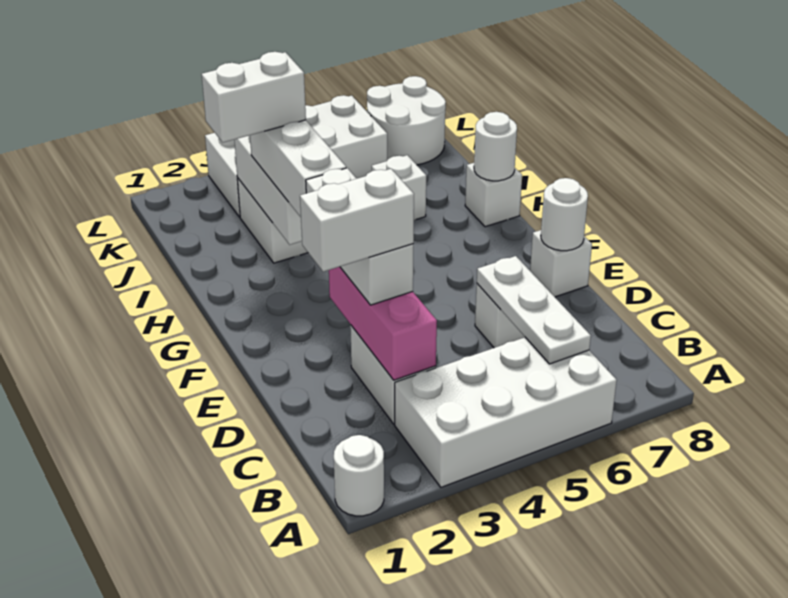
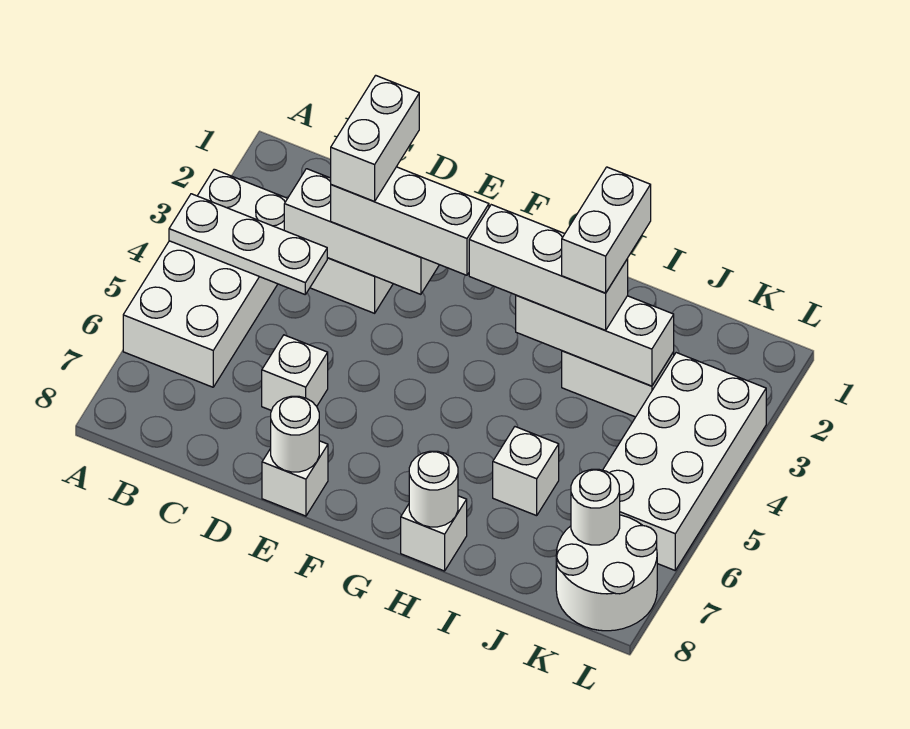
white round brick A1 level 1 -> white round brick K7 level 2
white plate B6:D6 level 2 -> white plate A4:C4 level 2
pink brick C3:E3 level 2 -> white brick C3:E3 level 2

